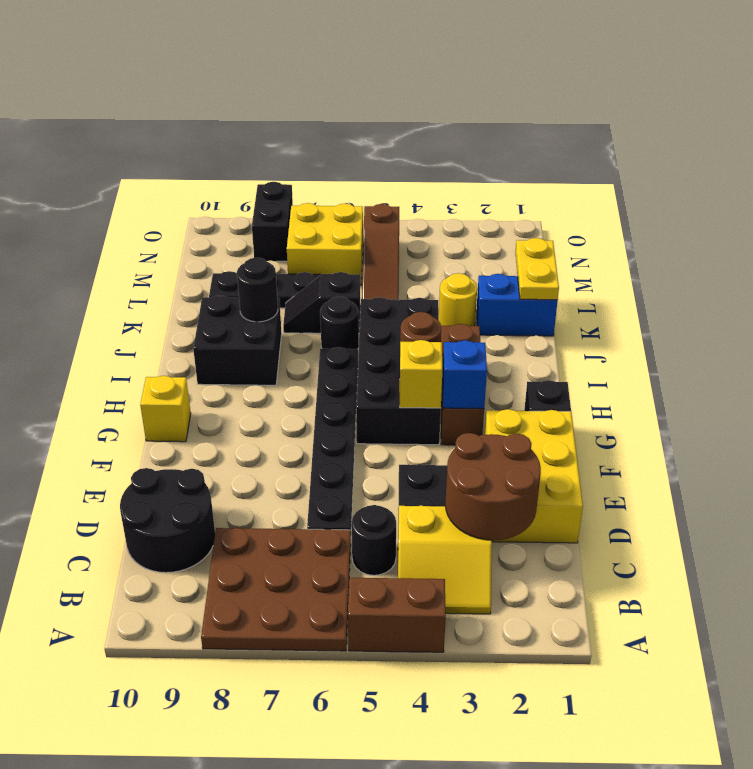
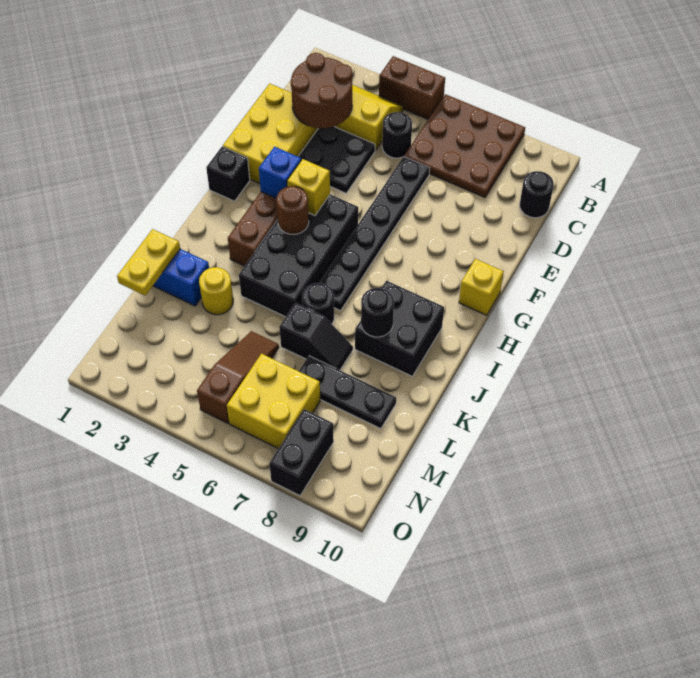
black round brick C9:D10 level 1 -> black round brick C10 level 1

